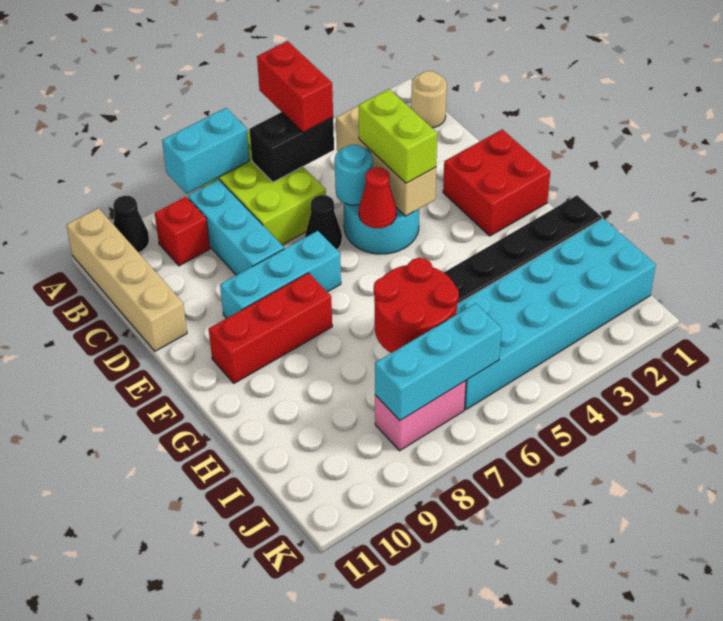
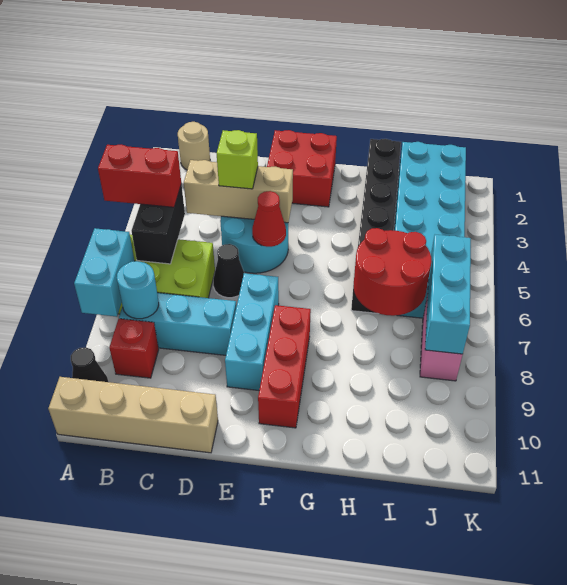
lime brick D4:E4 level 3 -> lime brick D4 level 3
cyan round brick D5 level 2 -> cyan round brick B8 level 2

